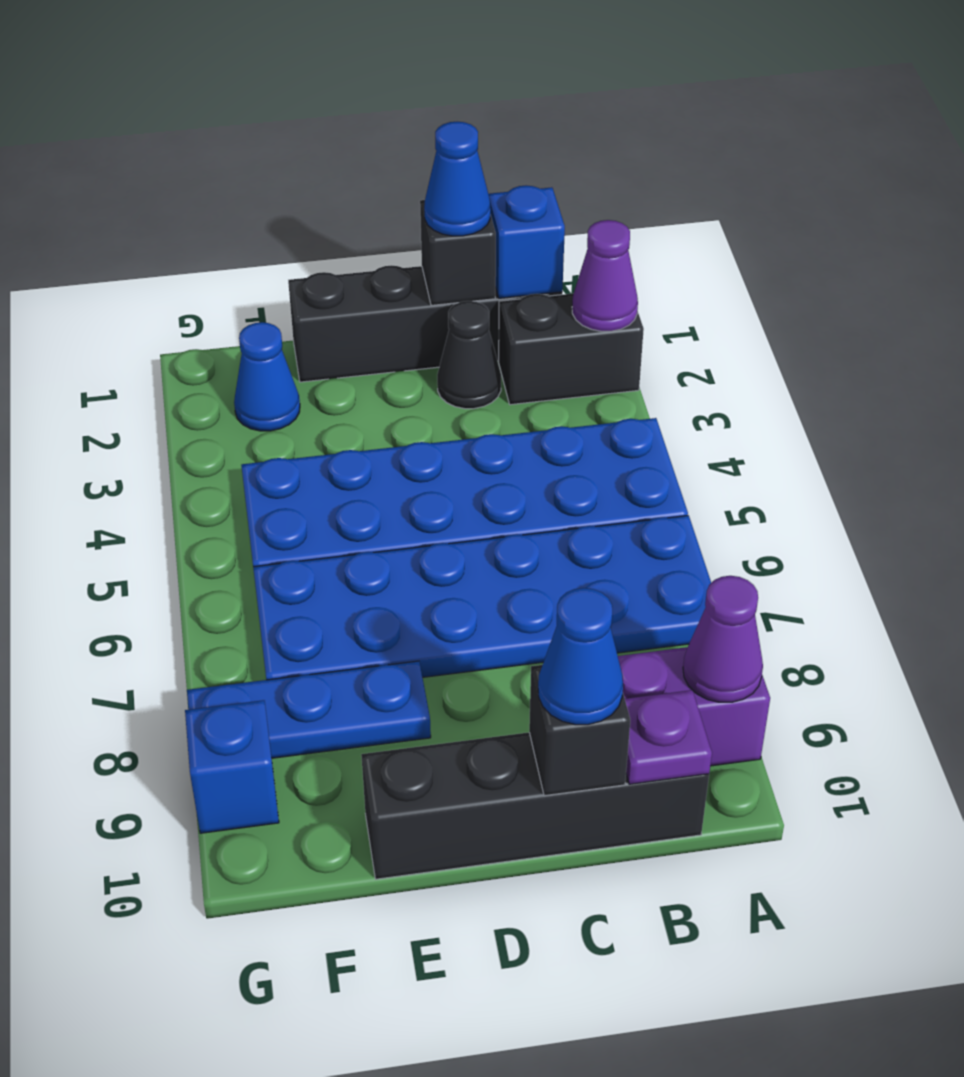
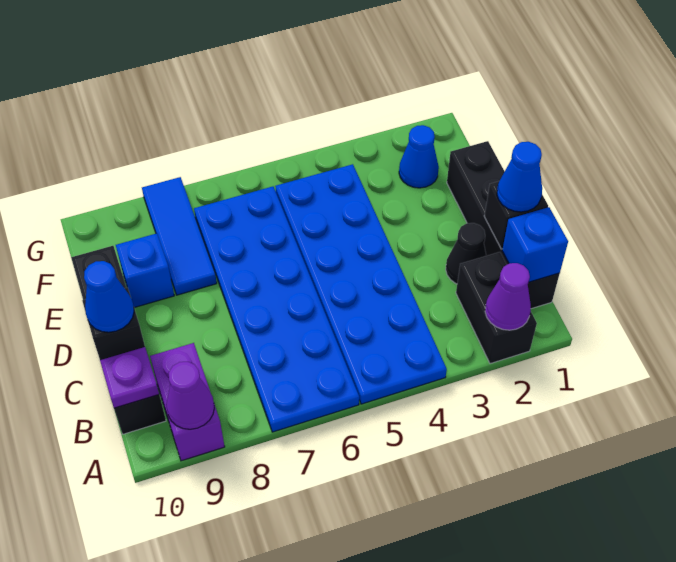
blue plate E8:G8 level 1 -> blue tile E8:G8 level 1
blue brick G9 level 1 -> blue brick E9 level 1

